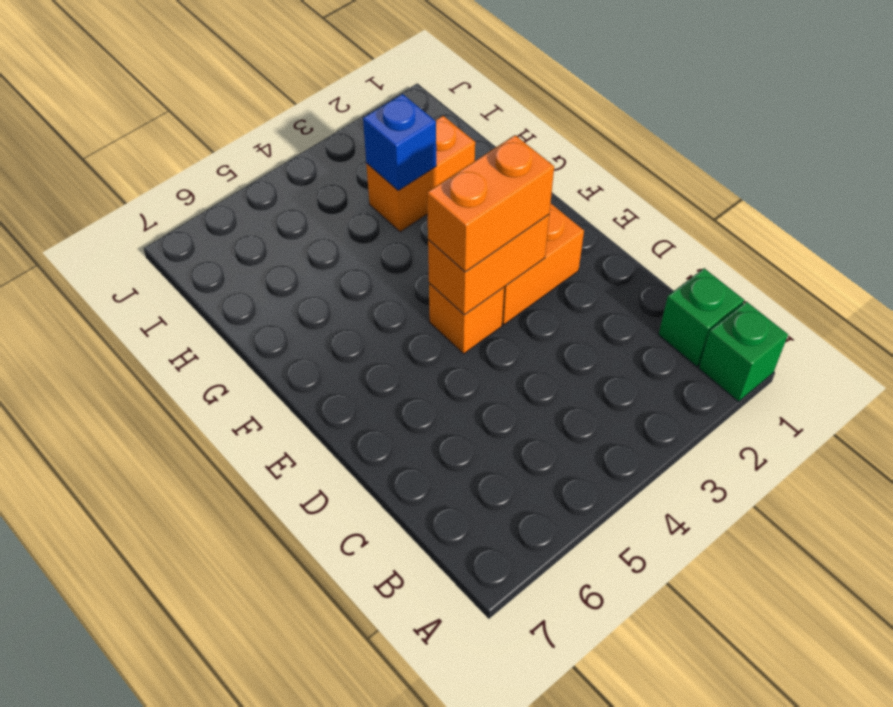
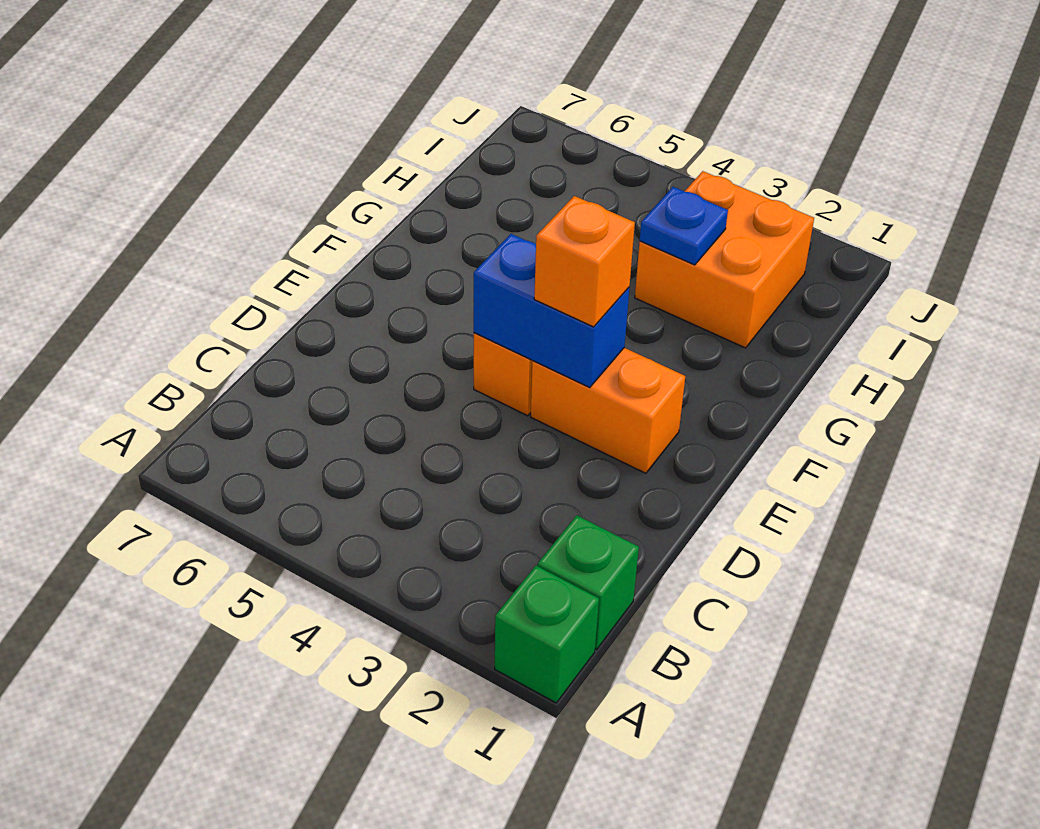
orange brick E3:E4 level 2 -> blue brick E3:E4 level 2
orange brick E3:E4 level 3 -> orange brick E3 level 3
orange brick H2:H3 level 1 -> orange brick H2:I3 level 1
blue brick H3 level 2 -> blue plate H3 level 2

